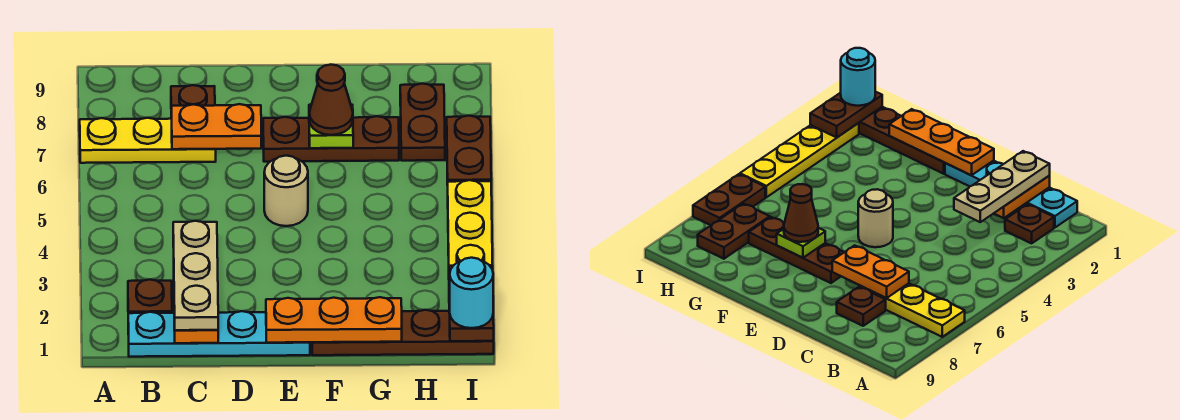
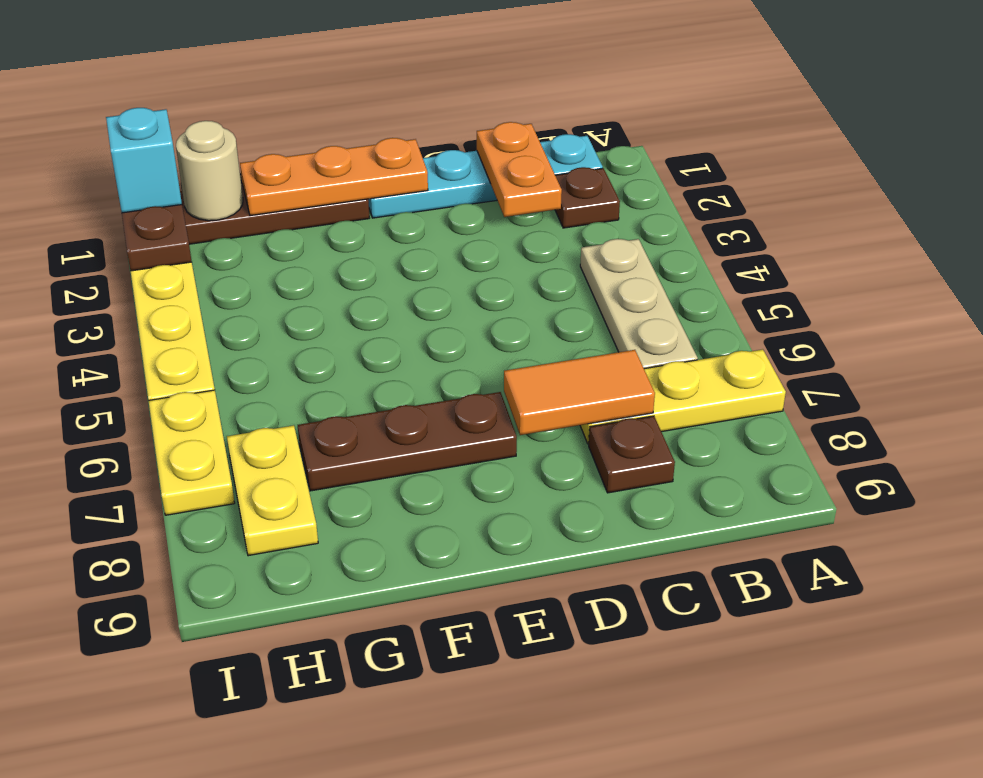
tan plate C1:C3 level 3 -> tan plate B4:B6 level 1
orange plate C7:D7 level 2 -> orange tile C7:D7 level 2
tan round brick E5 level 1 -> tan round brick H1 level 2
lime plate F7 level 2 -> none
brown cone F7 level 3 -> none
brown plate H7:H8 level 1 -> yellow plate H7:H8 level 1
cyan round brick I1 level 3 -> cyan brick I1 level 3
brown plate I6:I7 level 1 -> yellow plate I6:I7 level 1

